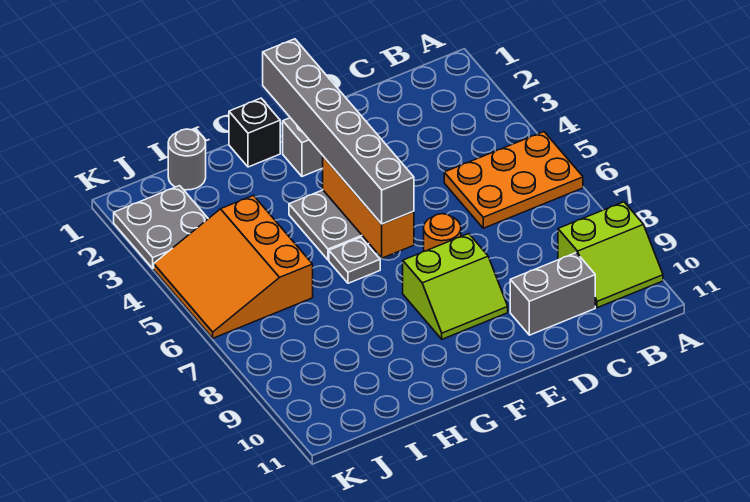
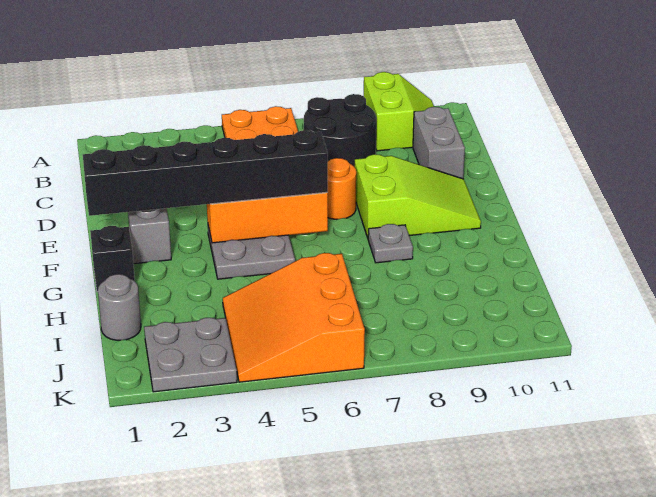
none -> black round brick B7:C8 level 1
lime slope E8:F9 level 1 top 8 -> lime slope E8:F10 level 1 top 8
grey brick F1:F6 level 3 -> black brick F1:F6 level 3
grey plate G6 level 1 -> grey plate G8 level 1
orange slope I4:K6 level 1 top I -> orange slope I4:K6 level 1 top 6

